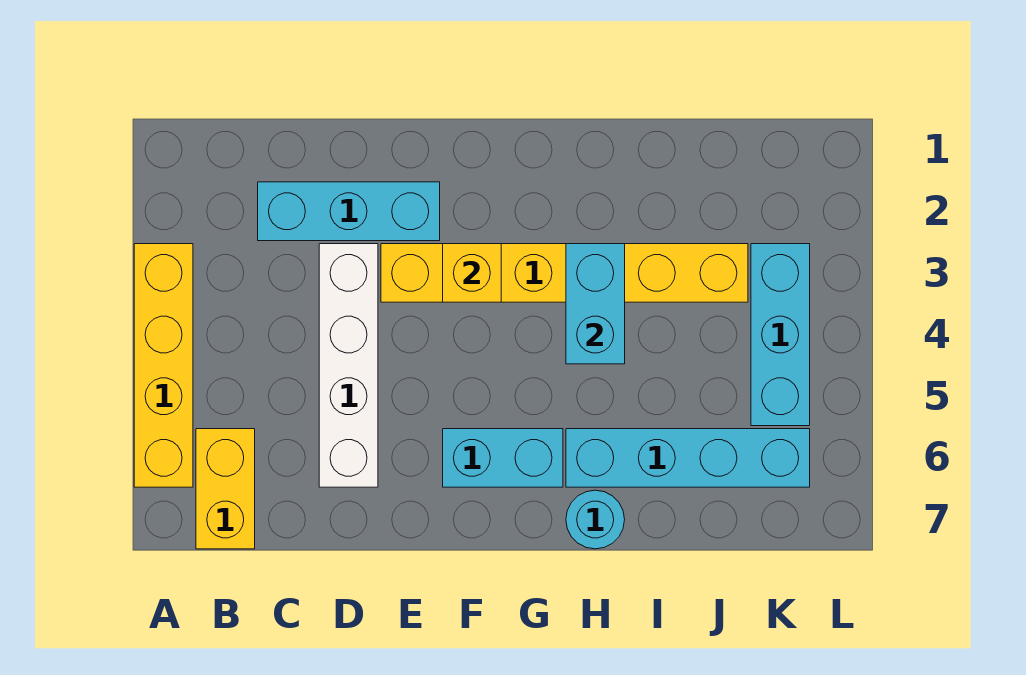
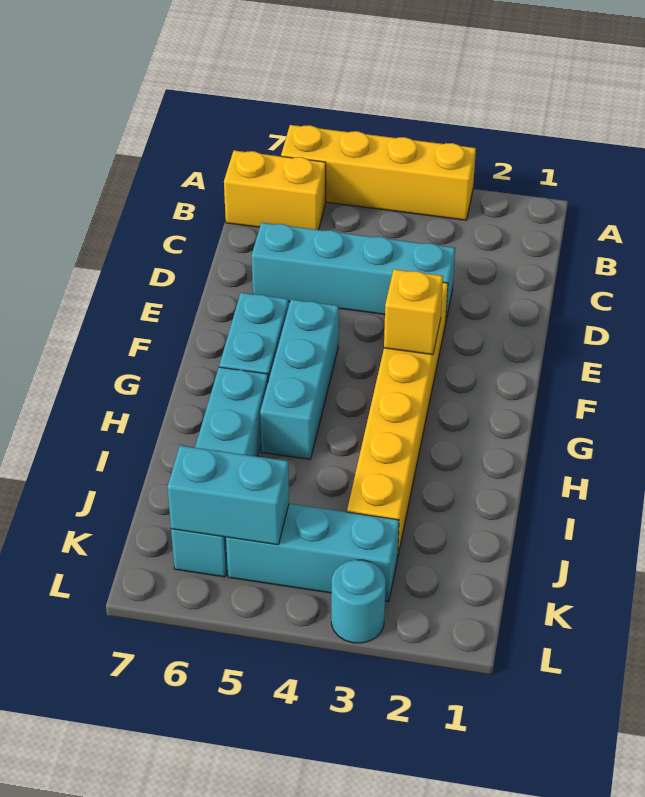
cyan brick C2:E2 level 1 -> cyan brick F5:H5 level 1
white brick D3:D6 level 1 -> cyan brick D3:D6 level 1
cyan brick H3:H4 level 2 -> cyan brick K5:K6 level 2
cyan round brick H7 level 1 -> cyan round brick L3 level 1

